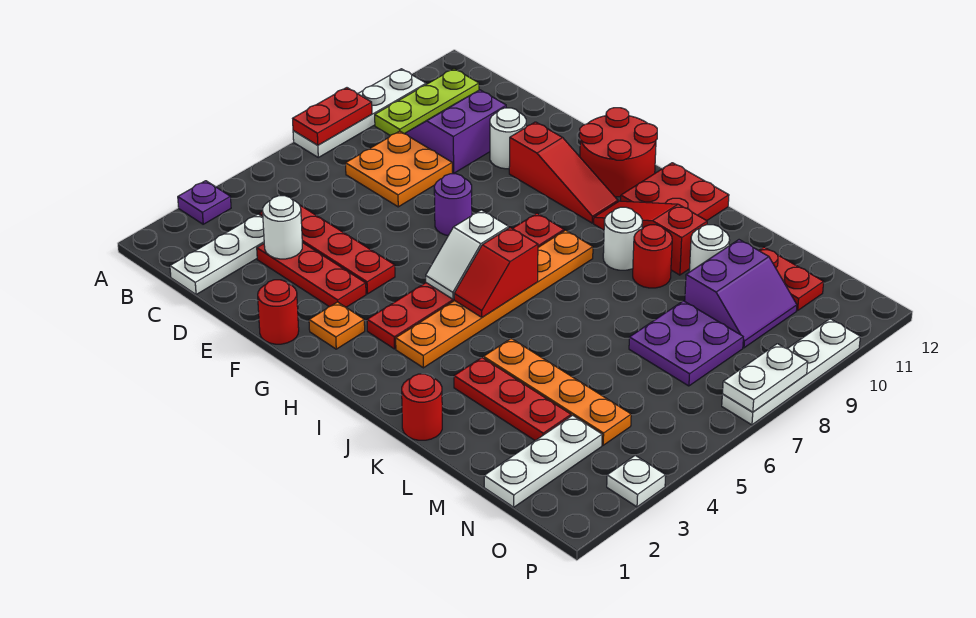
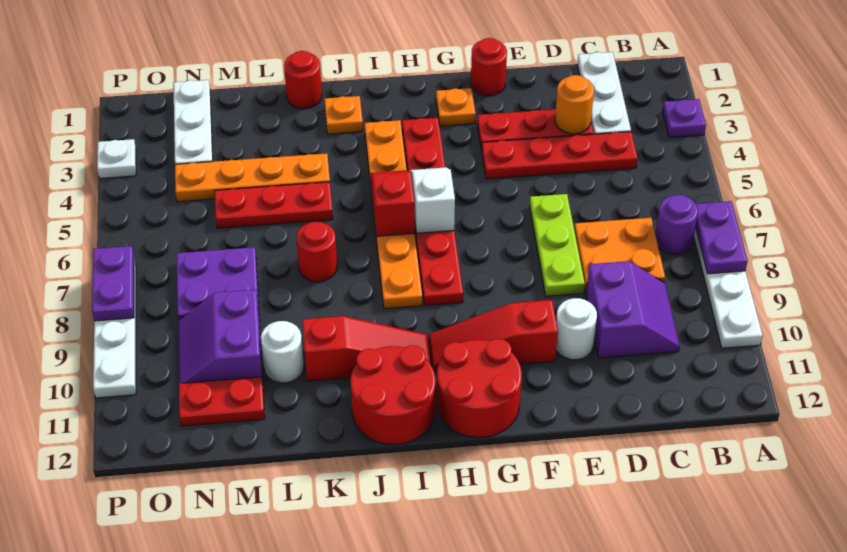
red plate A7:A8 level 2 -> purple plate A7:A8 level 2
lime plate B9:B11 level 1 -> lime plate E6:E8 level 1
white round brick D3 level 2 -> orange round brick D3 level 2
purple round brick F7 level 1 -> purple round brick B7 level 1
red plate I11:J12 level 1 -> red round brick I11:J12 level 1
none -> orange plate J2 level 1
white round brick J9 level 1 -> none
red plate K3:M3 level 1 -> red plate K5:M5 level 1
red round brick K9 level 1 -> red round brick K7 level 1
white plate P7:P8 level 2 -> purple plate P7:P8 level 2

